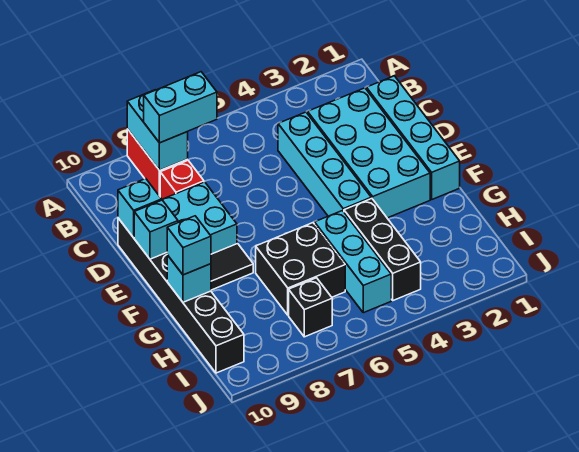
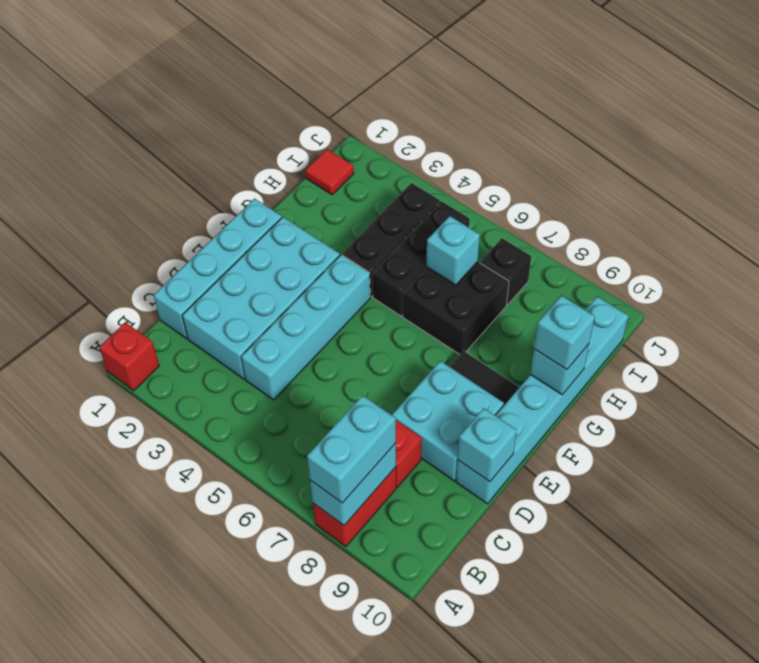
none -> red brick A1 level 1
cyan brick B7:B8 level 3 -> cyan brick A8:B8 level 3
black brick D10:I10 level 1 -> cyan brick D10:I10 level 1
cyan brick E10 level 2 -> cyan brick H6 level 2
cyan brick G5:I5 level 1 -> black brick G5:I5 level 1
none -> red tile I1 level 1

